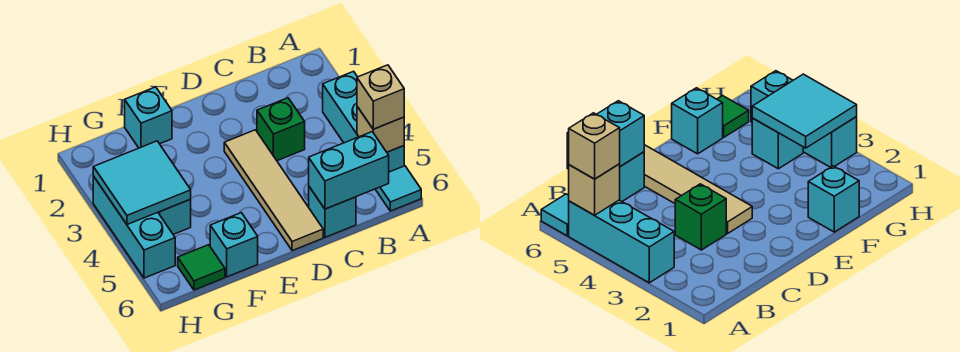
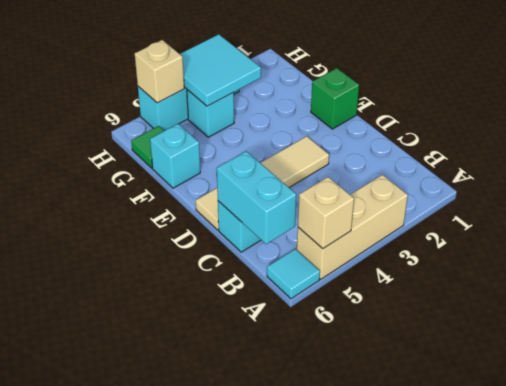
cyan brick A3:A5 level 1 -> tan brick A3:A5 level 1
tan brick A5 level 3 -> tan brick H5 level 2
green brick C3 level 1 -> green brick E1 level 1
cyan brick F1 level 1 -> none

